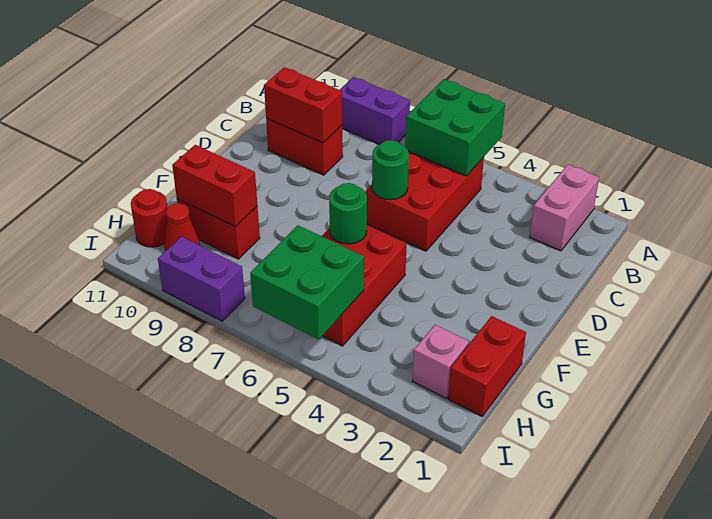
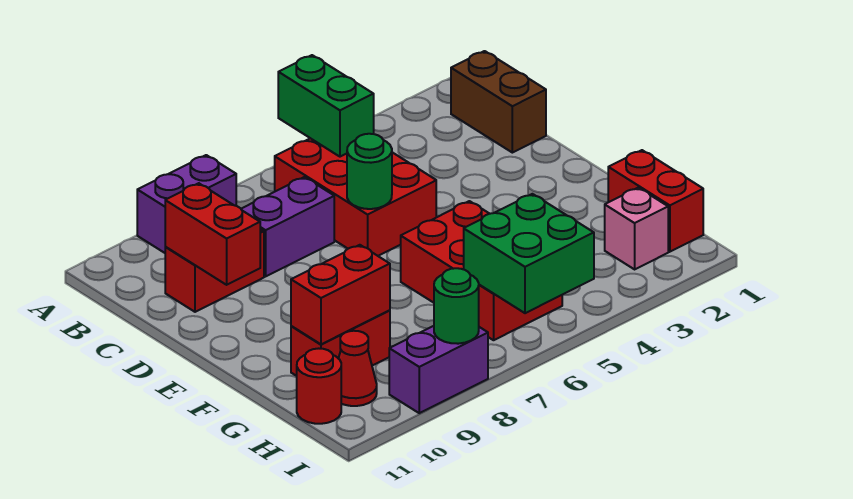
pink brick A2:B2 level 1 -> none
green brick A5:B6 level 2 -> green brick A5:B5 level 2
none -> brown brick B1:C1 level 1
none -> purple brick C7:C8 level 1
red brick C9:C10 level 2 -> red brick C10:D10 level 2
green round brick F6 level 2 -> green round brick I8 level 2

